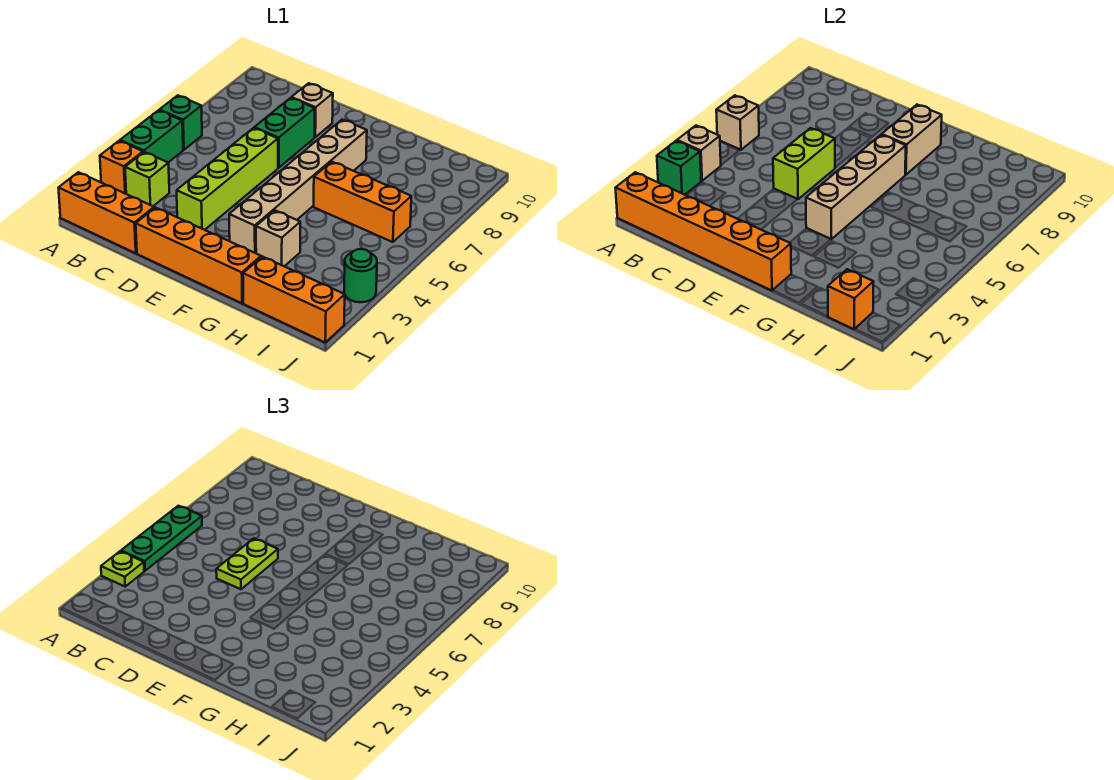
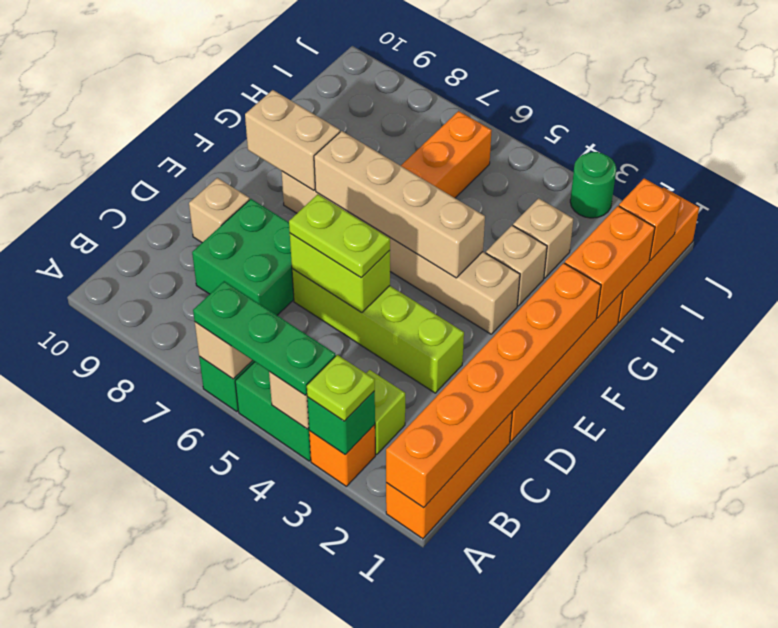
green brick D7:D8 level 1 -> green brick C7:D8 level 1
none -> orange brick G1:H1 level 2
none -> tan brick H3 level 1

